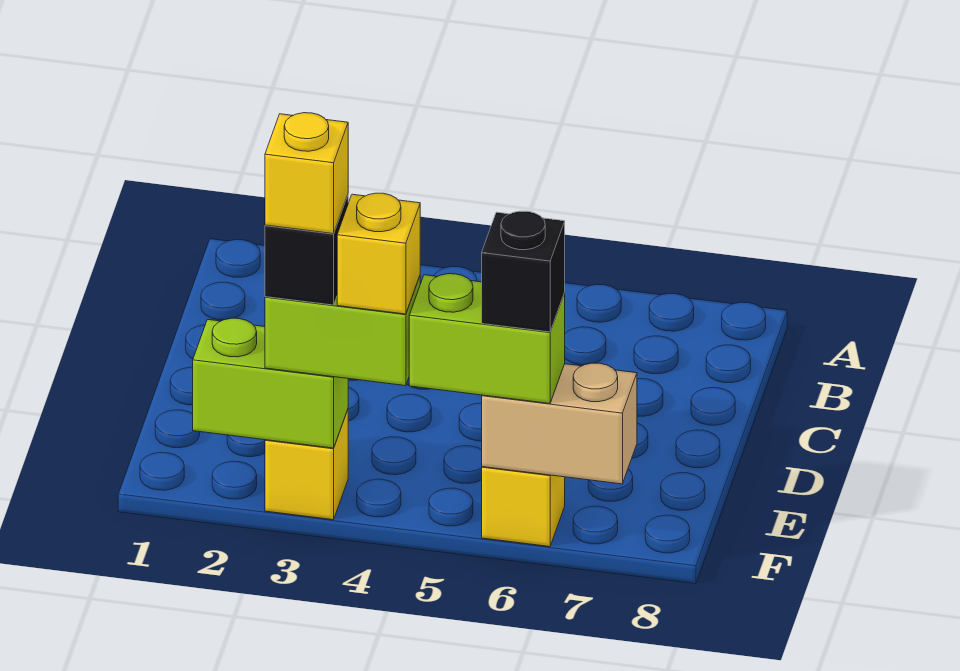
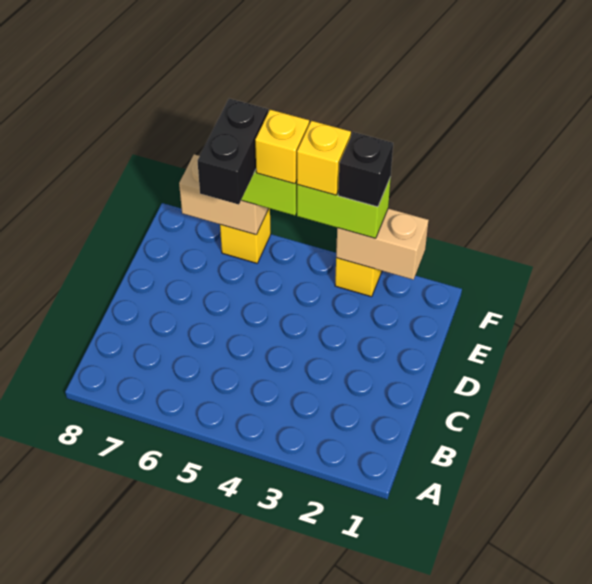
lime brick F2:F3 level 2 -> tan brick F2:F3 level 2
yellow brick F3 level 5 -> yellow brick F5 level 4
black brick F6 level 4 -> black brick E6:F6 level 4

